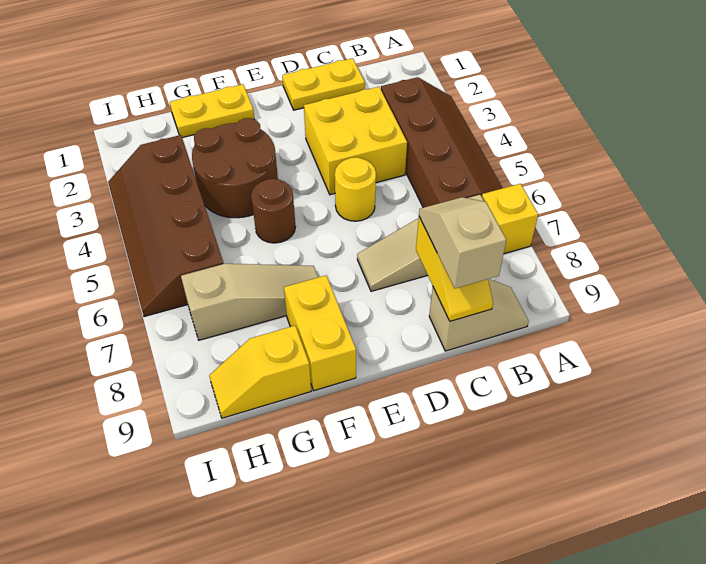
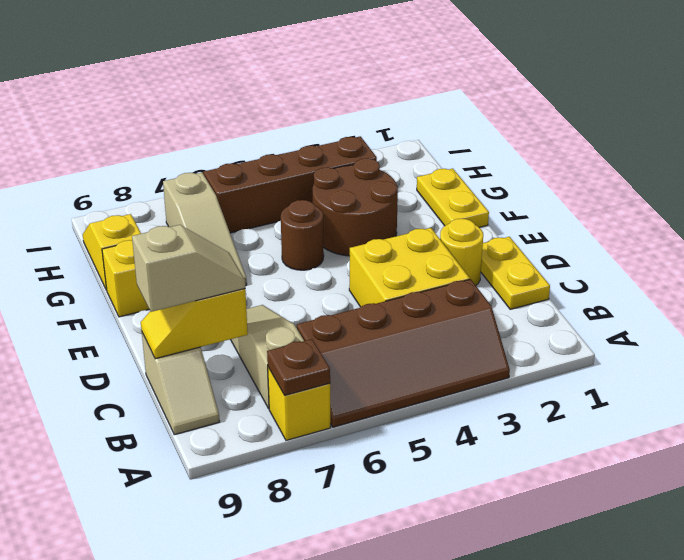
none -> brown plate A7 level 2
yellow round brick D5 level 1 -> yellow round brick D2 level 1

